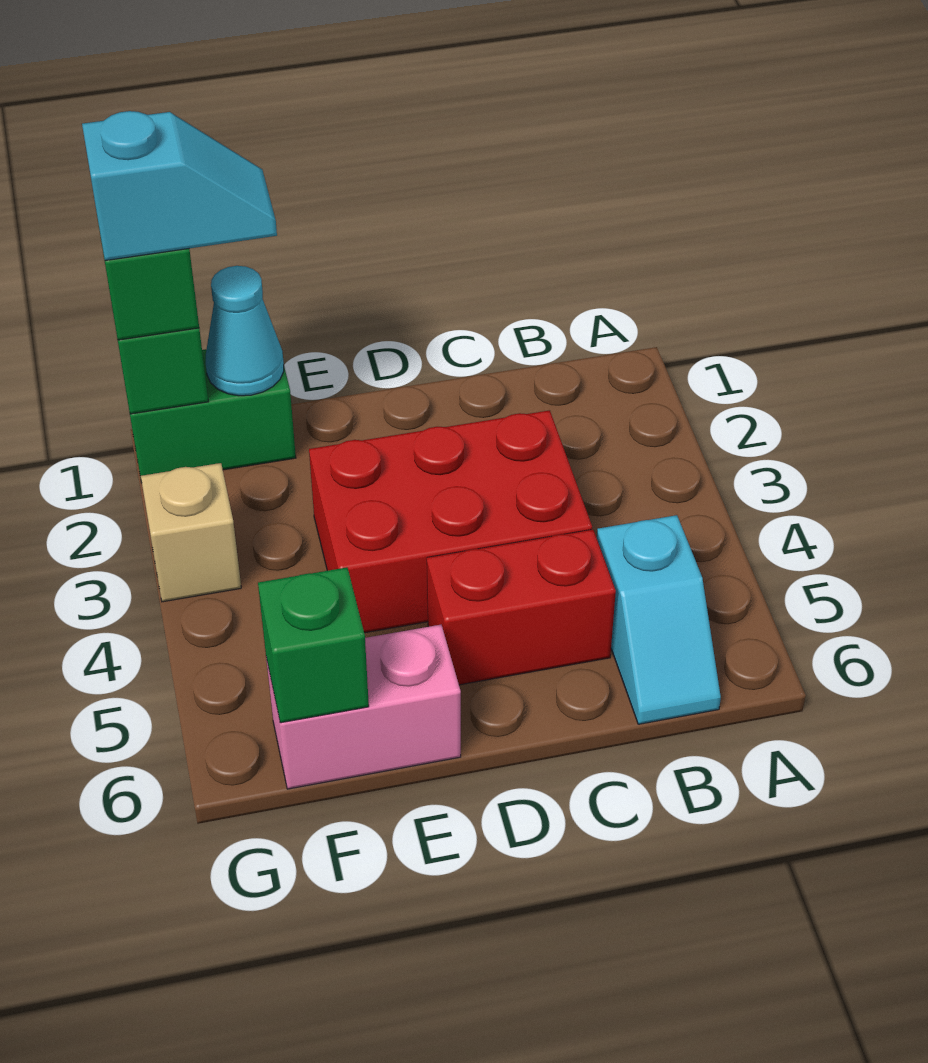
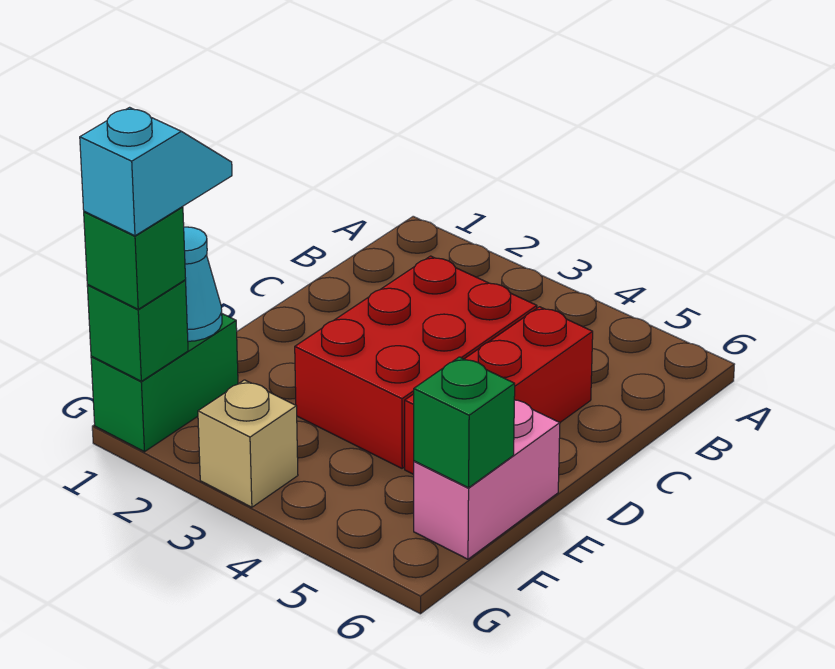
cyan slope B5:B6 level 1 top 5 -> none
red brick C5:D5 level 1 -> red brick C5:E5 level 1

